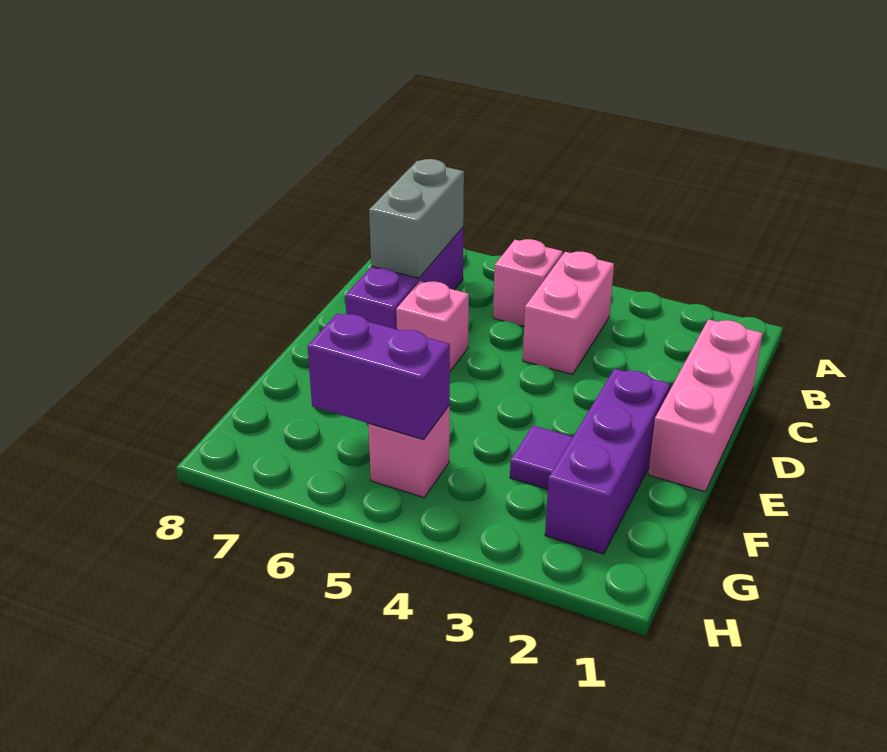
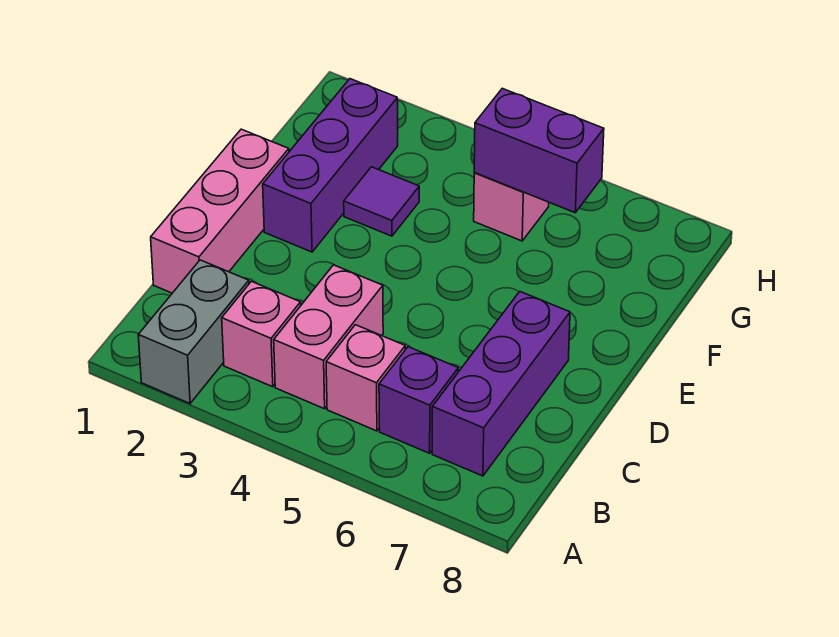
none -> purple brick B6 level 1
grey brick B7:C7 level 2 -> grey brick A2:B2 level 1
pink brick D6 level 1 -> pink brick B3 level 1

